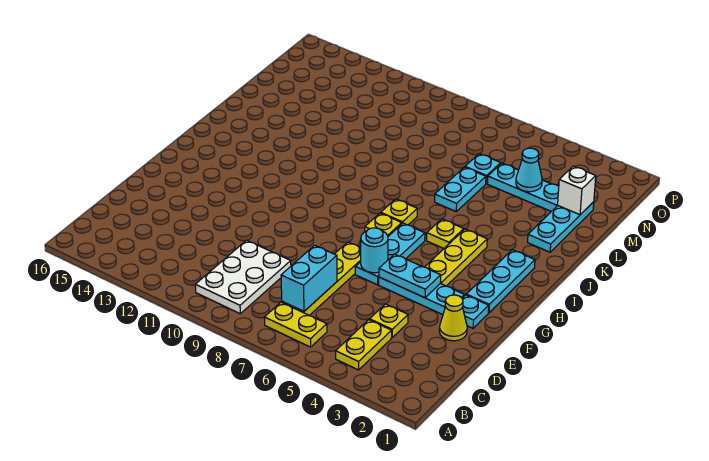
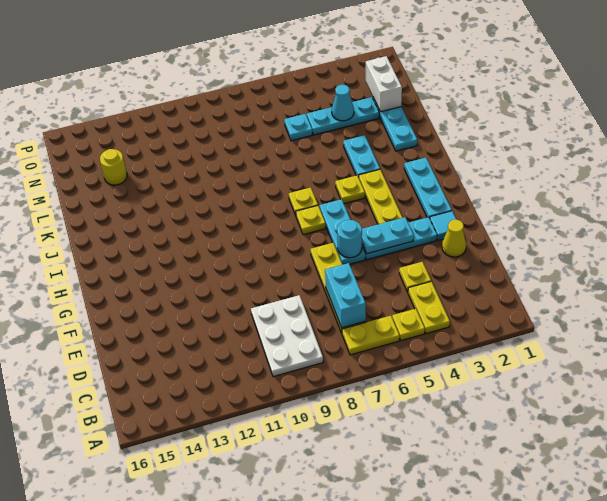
none -> yellow plate B5 level 1
cyan plate F2 level 1 -> cyan tile F2 level 1
cyan plate K6:L6 level 1 -> cyan plate J4:K4 level 1
white brick M2 level 2 -> white brick M2:N2 level 2
none -> yellow round brick M14 level 1

